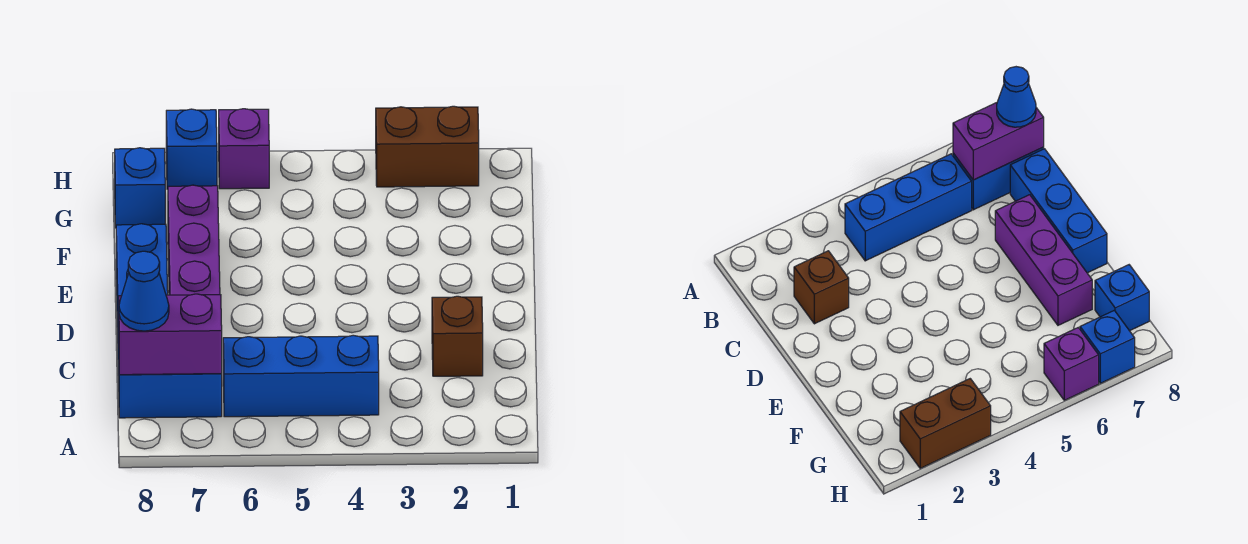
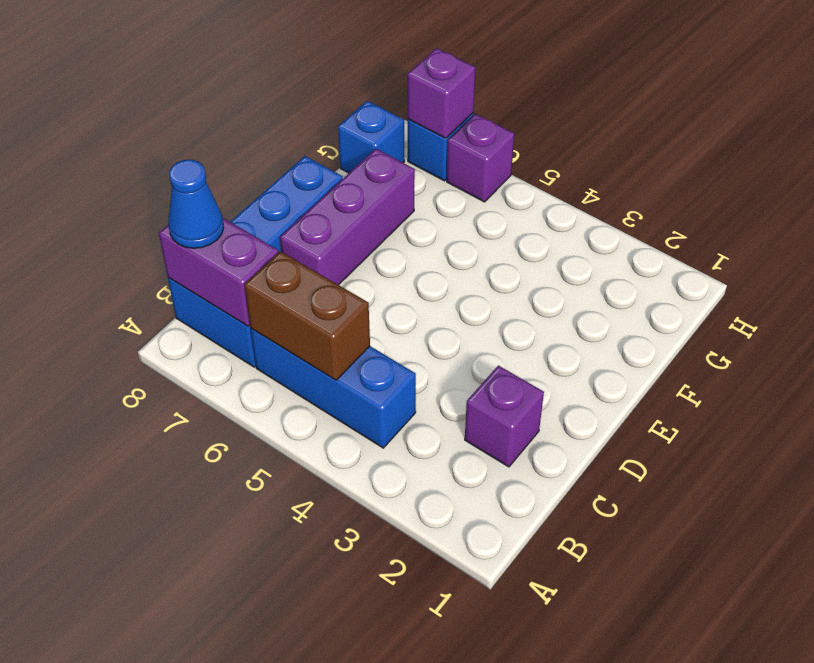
brown brick C2 level 1 -> purple brick C2 level 1
brown brick H2:H3 level 1 -> brown brick B5:B6 level 2
none -> purple brick H7 level 2

